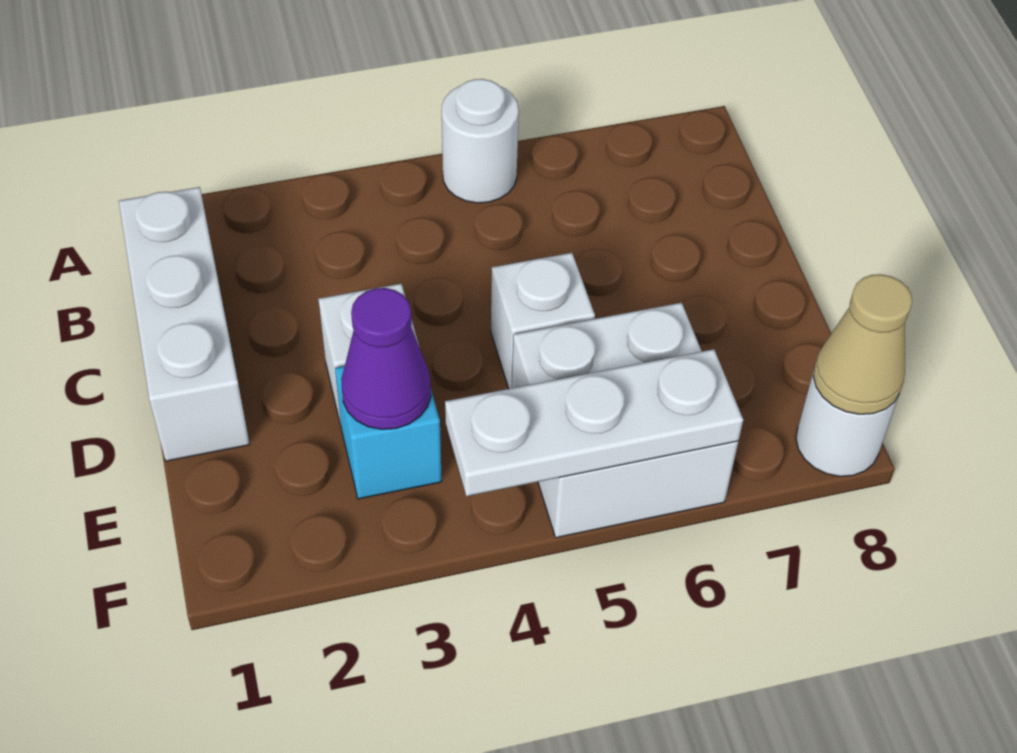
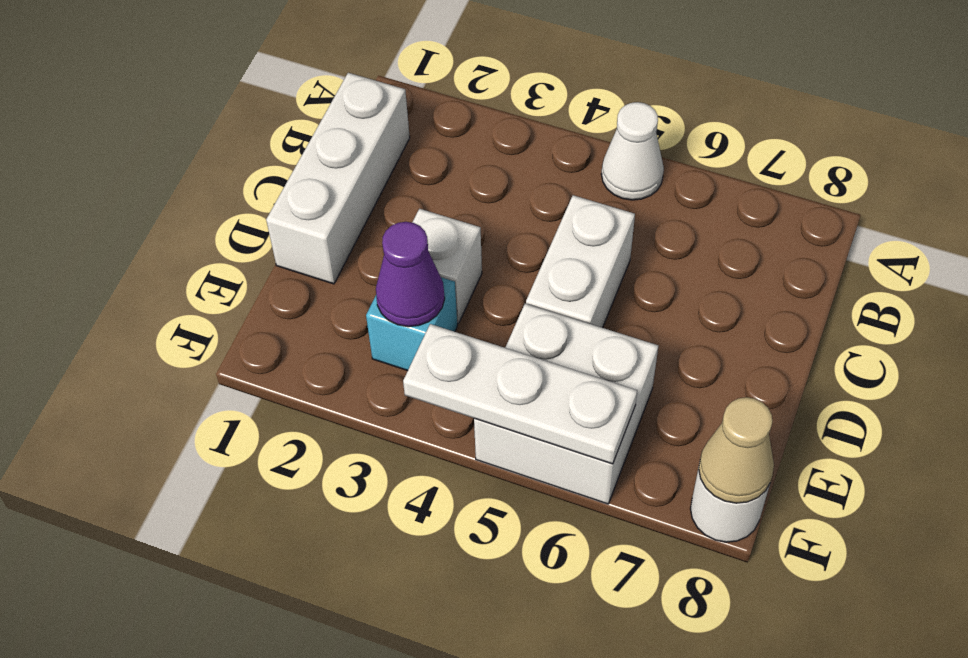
white round brick A5 level 1 -> white cone A5 level 1
white brick D5 level 1 -> white brick C5:D5 level 1

